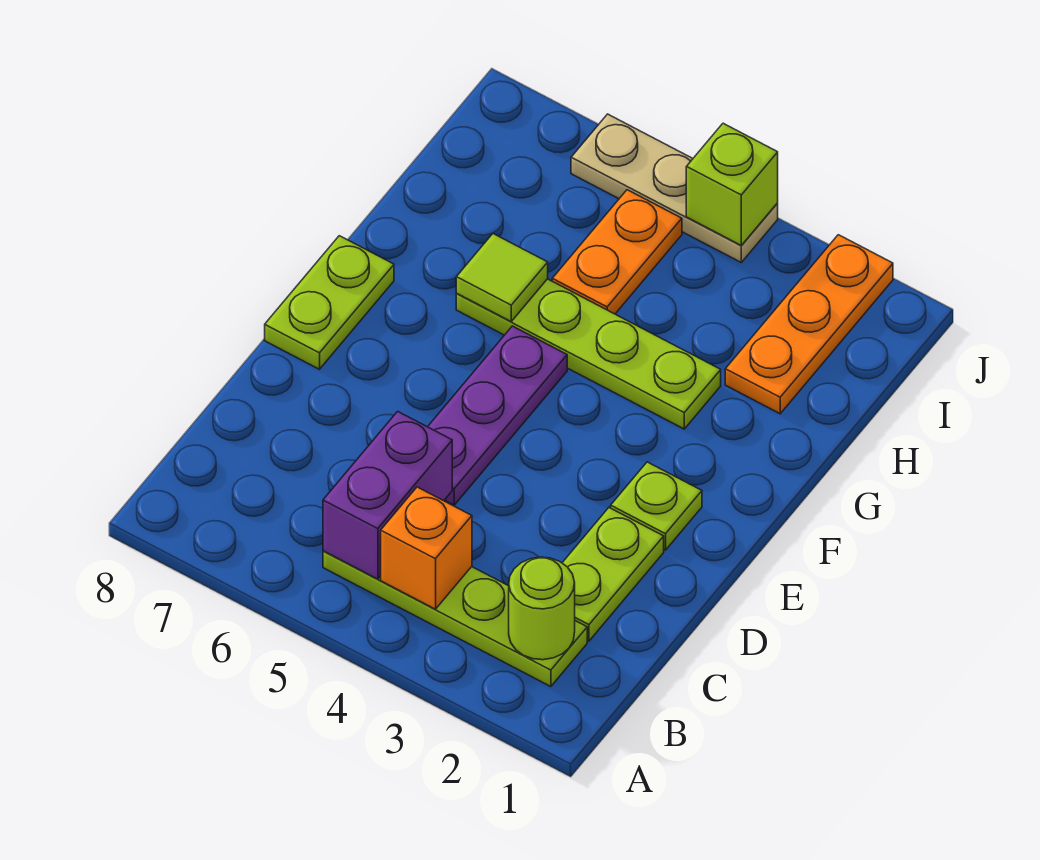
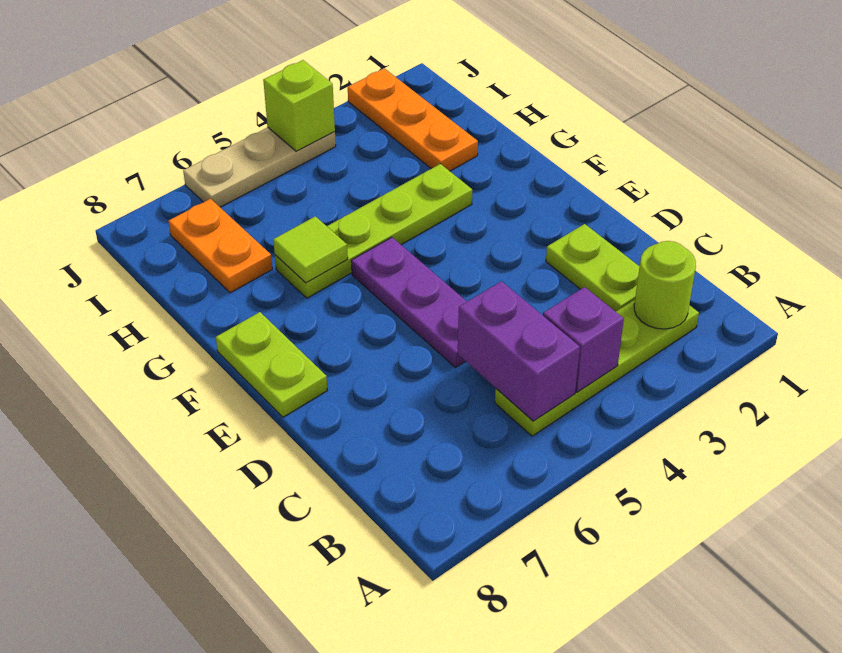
orange brick B4 level 2 -> purple brick B4 level 2
lime plate E2 level 1 -> none
orange plate H5:I5 level 1 -> orange plate H7:I7 level 1

